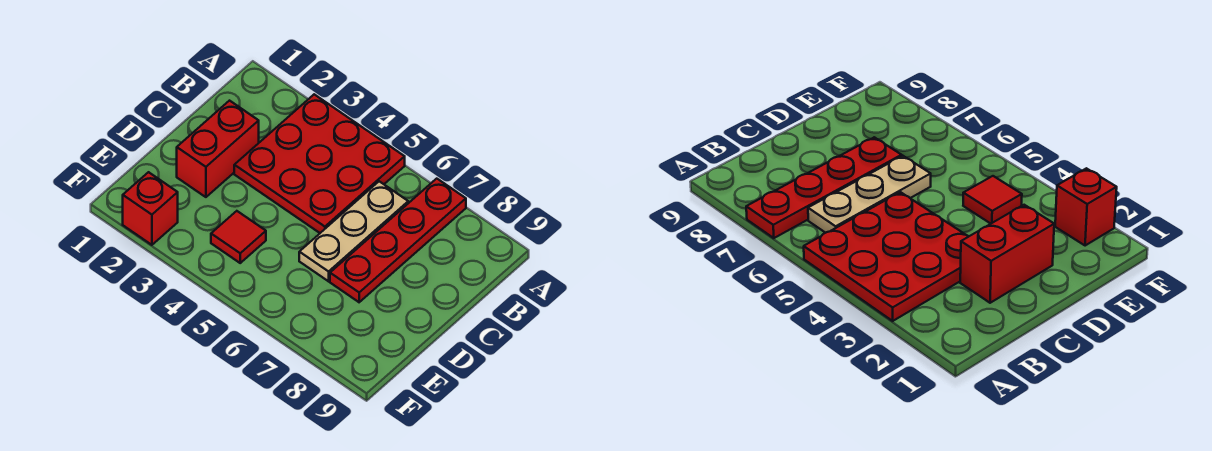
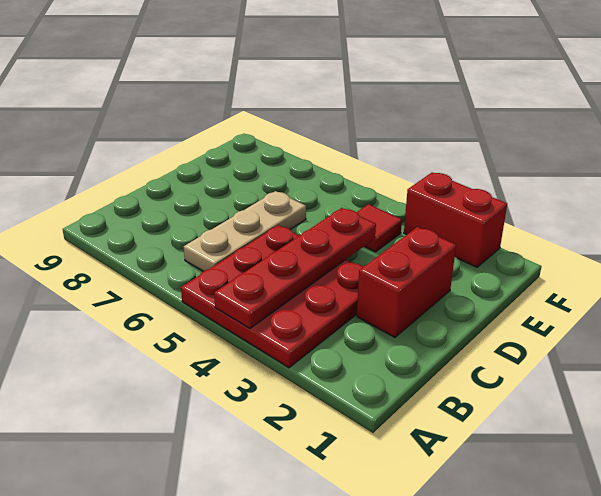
red plate A7:D7 level 1 -> red plate A4:D4 level 2
red brick F2 level 1 -> red brick F2:F3 level 1

